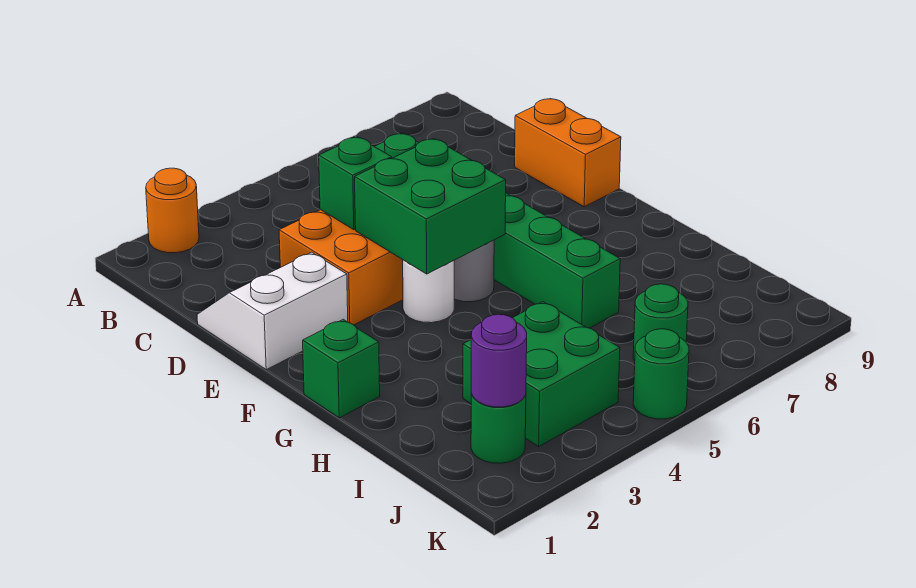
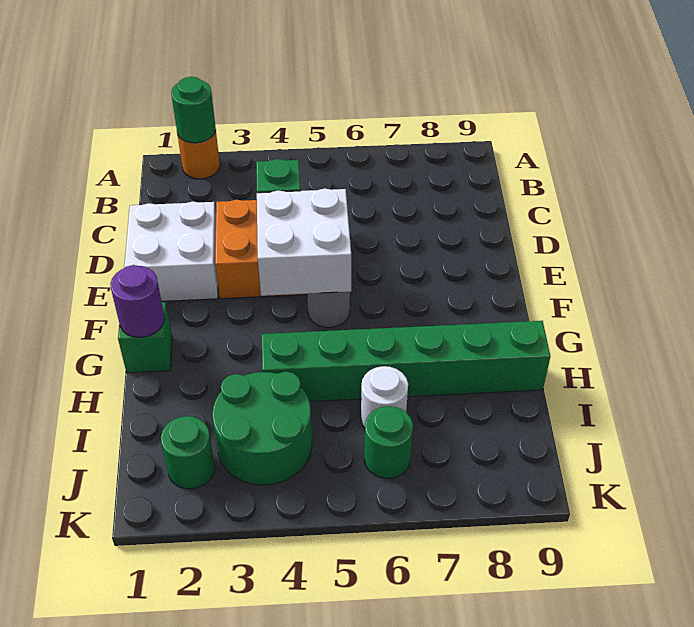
green brick C6:H6 level 1 -> green brick H4:H9 level 1
white slope D1:E2 level 1 top E -> white brick D1:E2 level 1
orange brick D9:E9 level 1 -> none
green brick E4:F5 level 2 -> white brick E4:F5 level 2
white round brick F4 level 1 -> white round brick I6 level 1
green brick I3:J4 level 1 -> green round brick I3:J4 level 1
purple round brick J2 level 2 -> purple round brick G1 level 2
green round brick K5 level 1 -> green round brick A2 level 2

